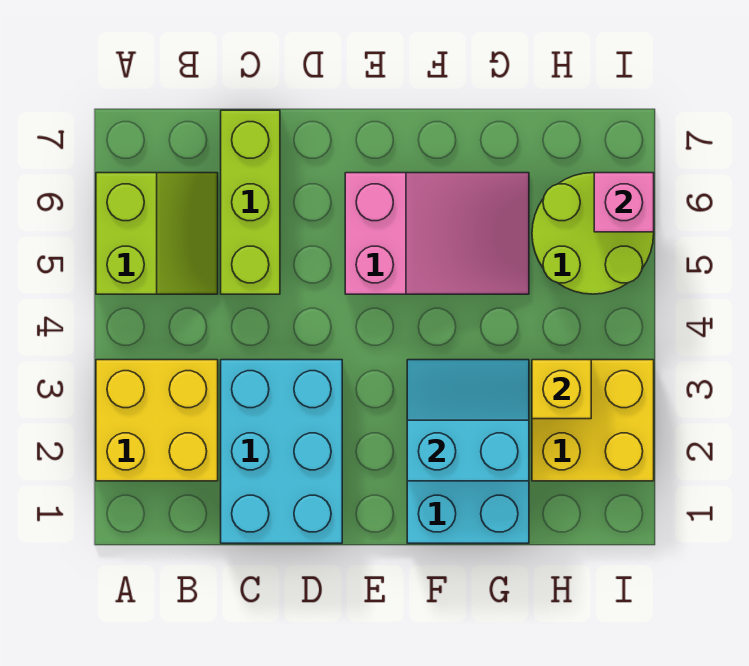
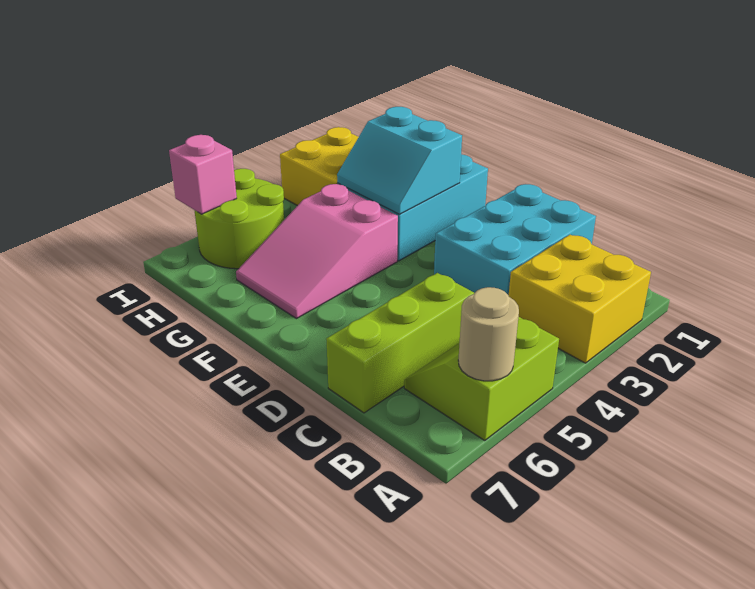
none -> tan round brick A6 level 2
pink slope E5:G6 level 1 top E -> pink slope F4:G6 level 1 top 4
yellow brick H3 level 2 -> none

